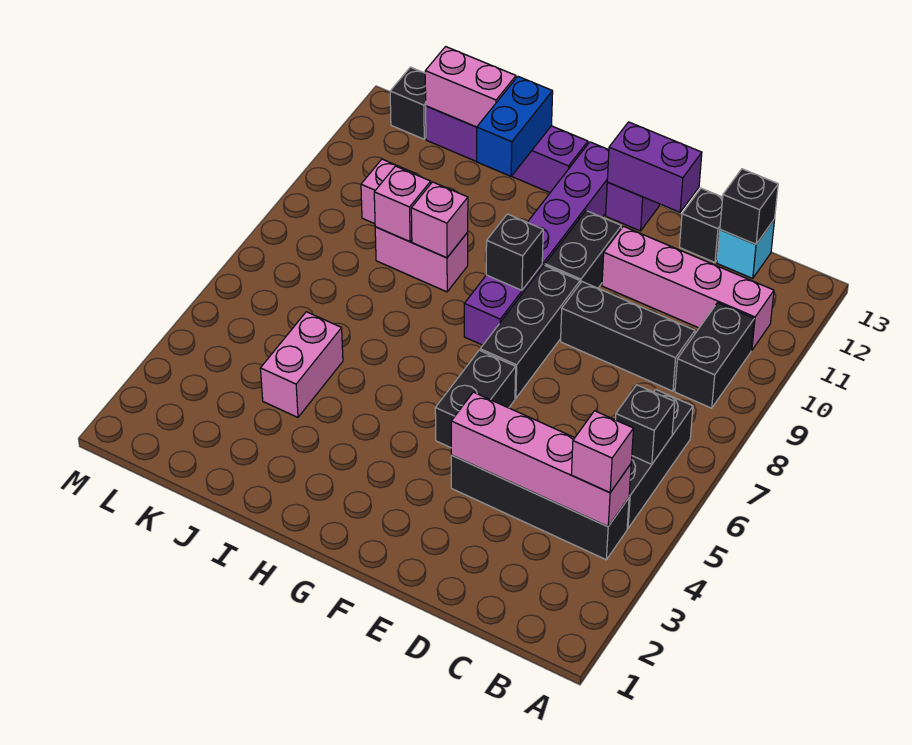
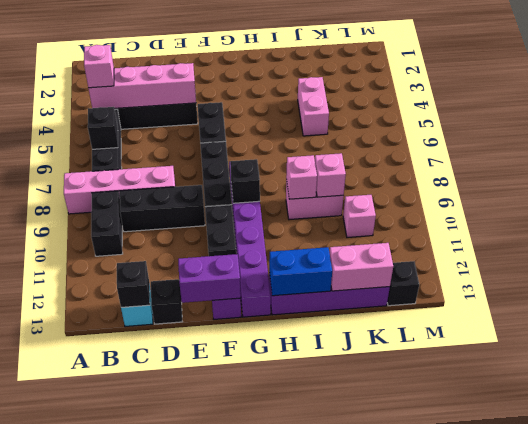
pink brick B11:E11 level 1 -> pink brick A8:D8 level 1
blue brick I12:I13 level 2 -> blue brick H13:I13 level 2

